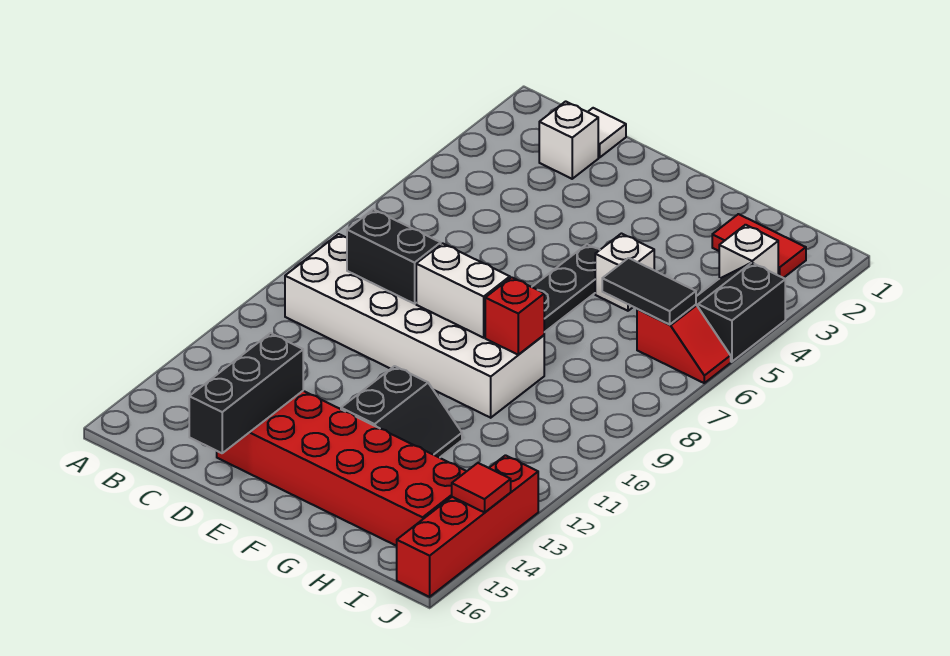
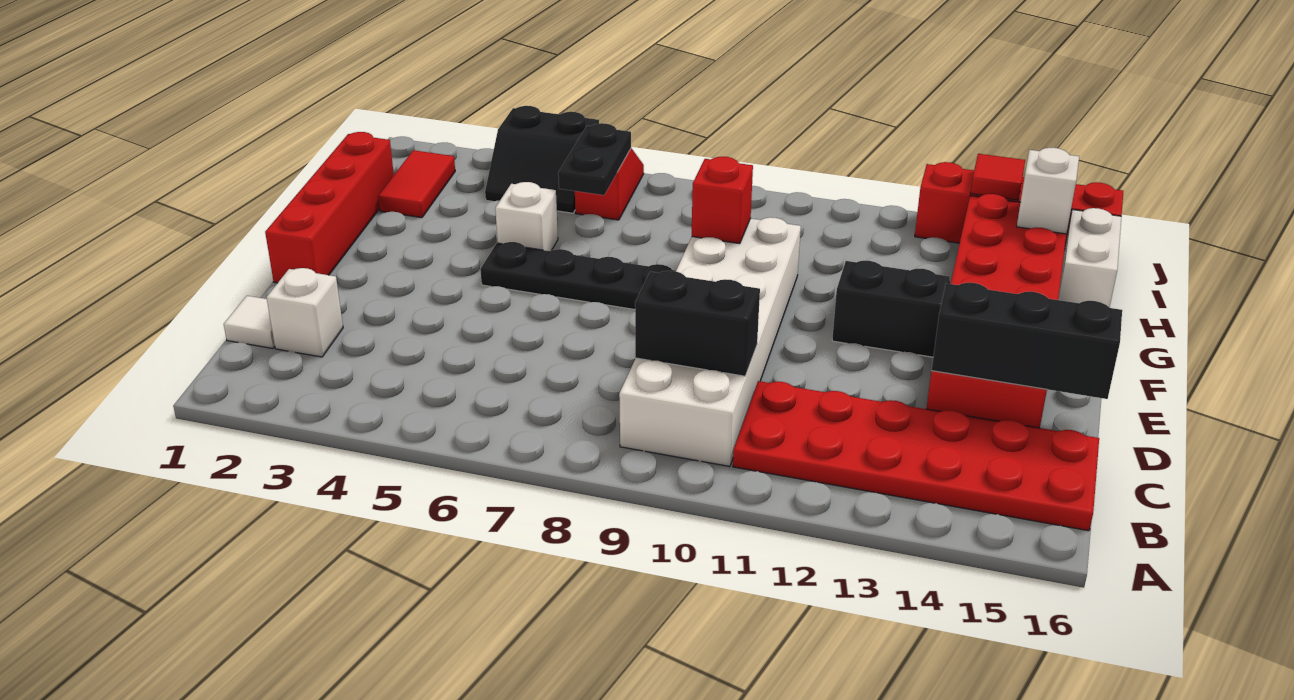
none -> red plate B11:C16 level 1
black brick C9:D9 level 2 -> black brick C9:C10 level 2
none -> red brick E1:H1 level 1
white brick E9:F9 level 2 -> white brick H16:I16 level 1
black tile H6:I6 level 2 -> black plate H6:I6 level 2
white brick I3 level 1 -> white brick I15 level 2

